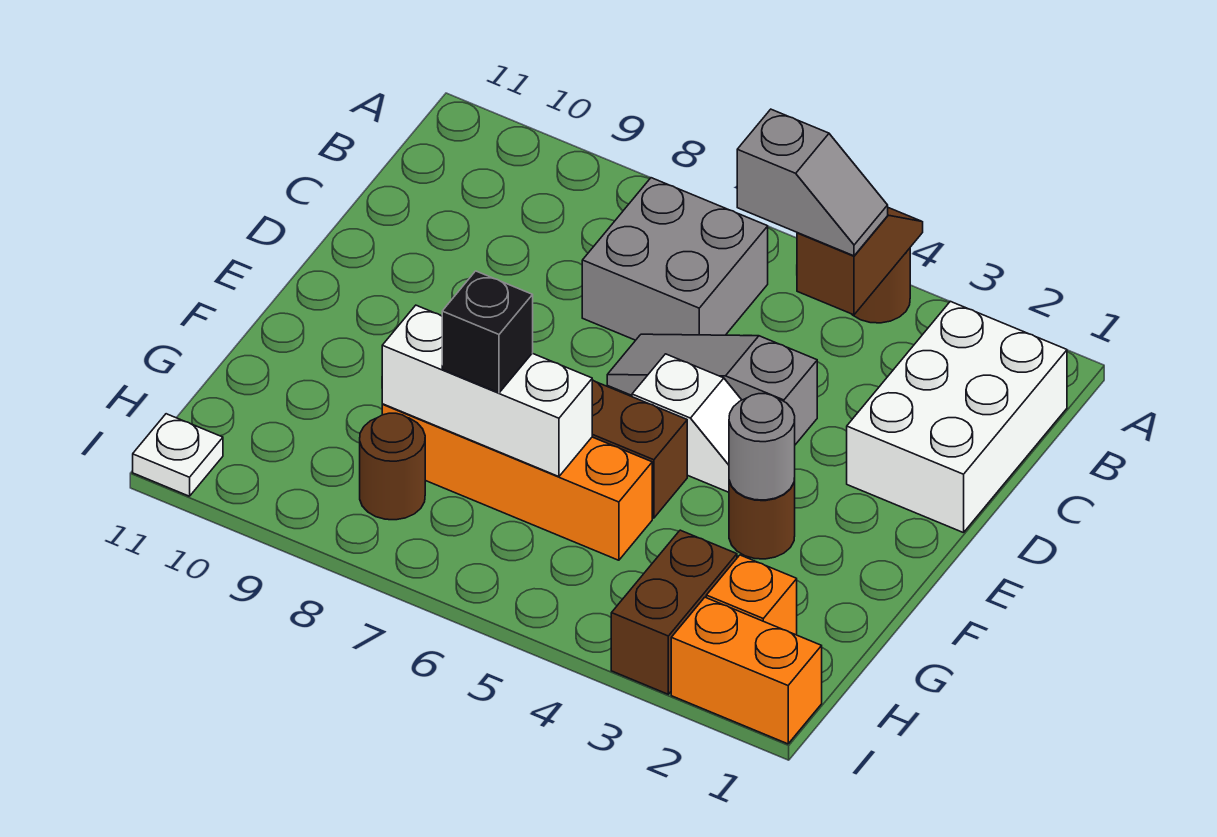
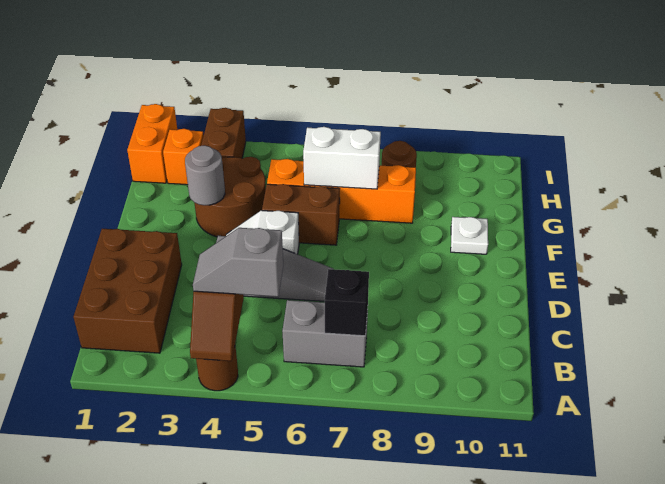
white brick B1:D2 level 1 -> brown brick B1:D2 level 1
grey brick B6:C7 level 1 -> grey brick B6:B7 level 1
brown round brick F3 level 1 -> brown round brick F3:G4 level 1
white brick G6:G8 level 2 -> white brick G6:G7 level 2
black brick G7 level 3 -> black brick B7 level 2
orange brick I1:I2 level 1 -> orange brick H1:I1 level 1
white plate I11 level 1 -> white plate F10 level 1

